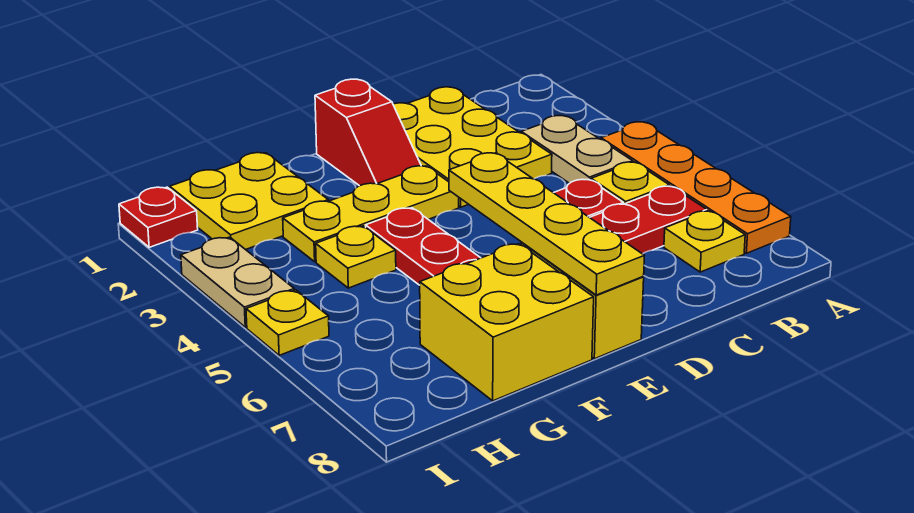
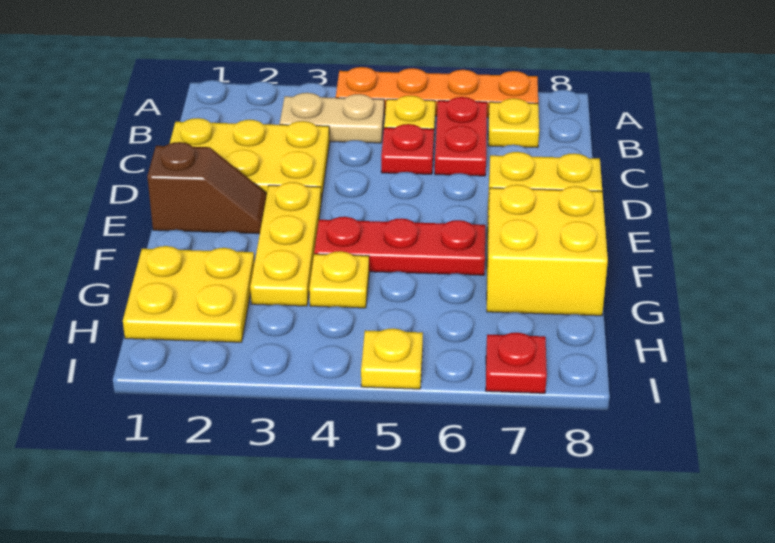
red slope E1:E2 level 1 top 1 -> brown slope E1:E2 level 1 top 1
yellow plate E5:E8 level 2 -> none
red plate I1 level 1 -> red plate I7 level 1
tan plate I3:I4 level 1 -> none

